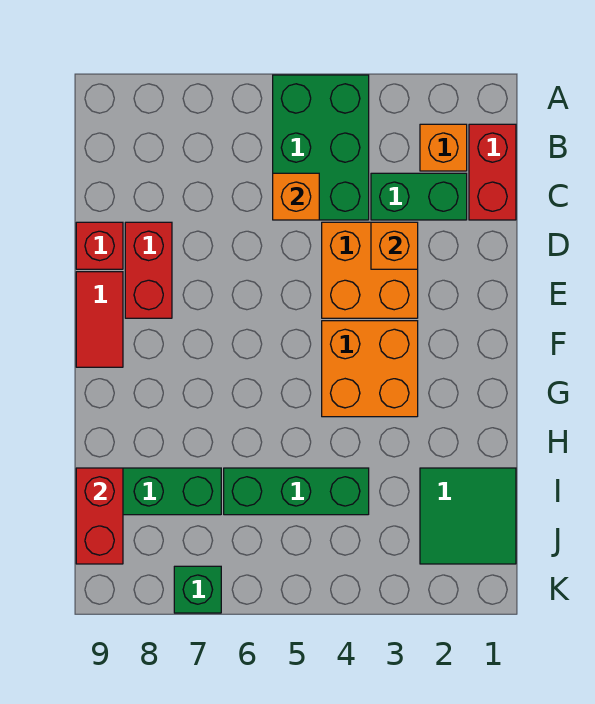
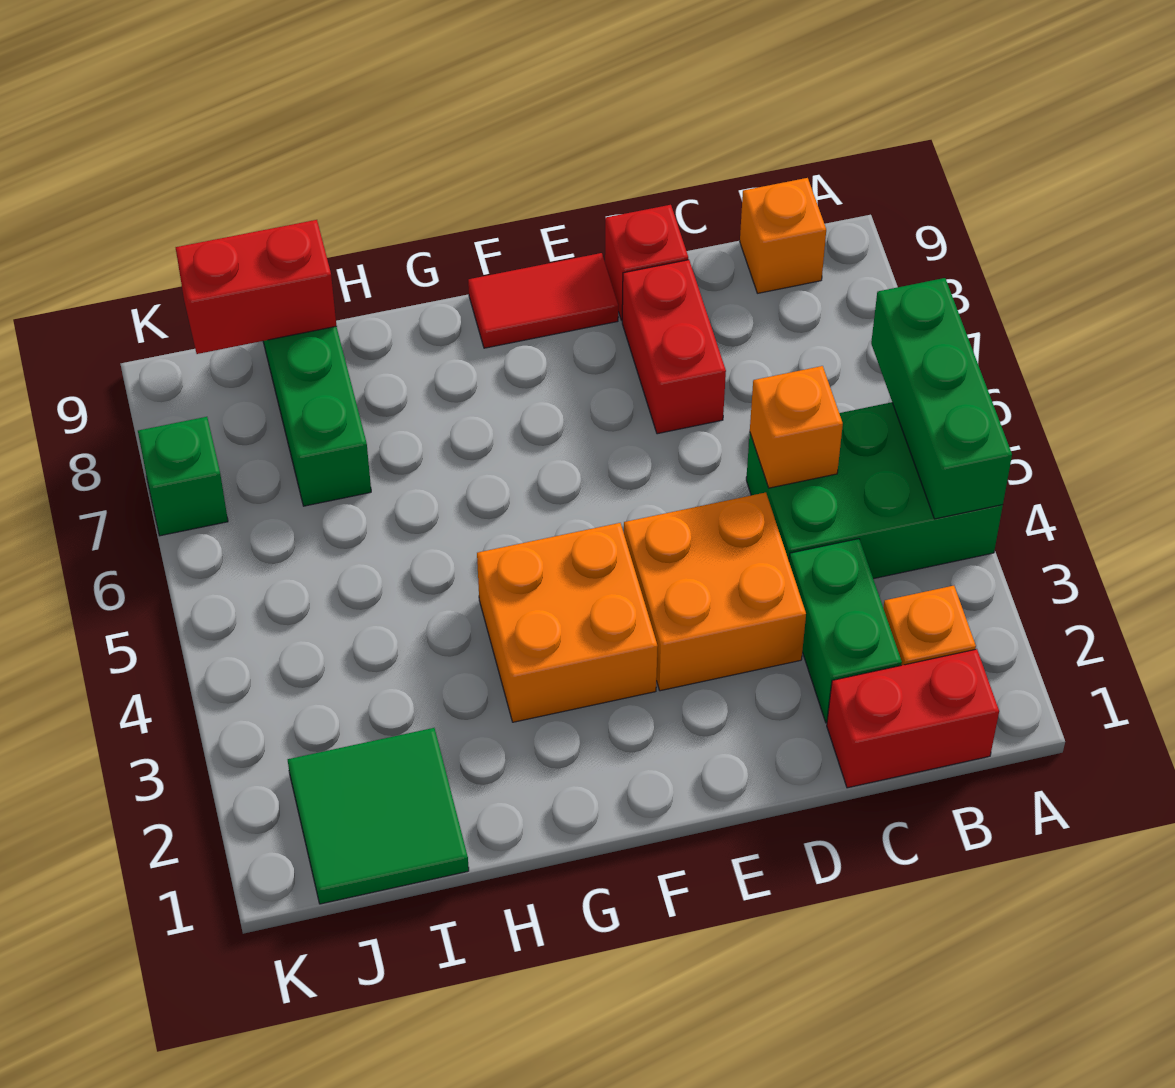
orange brick D3 level 2 -> orange brick B9 level 1
red brick D8:E8 level 1 -> red brick D7:D8 level 1
green brick I4:I6 level 1 -> green brick A4:A6 level 2

